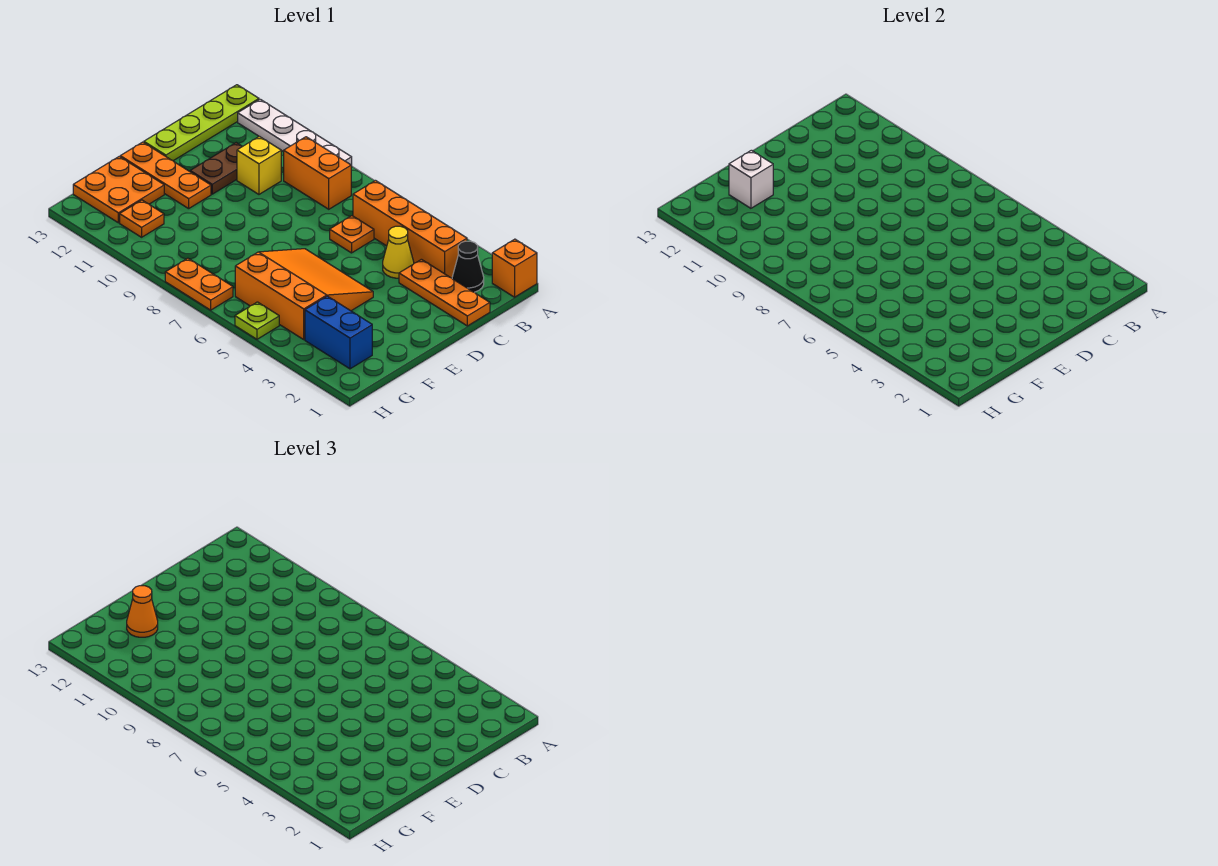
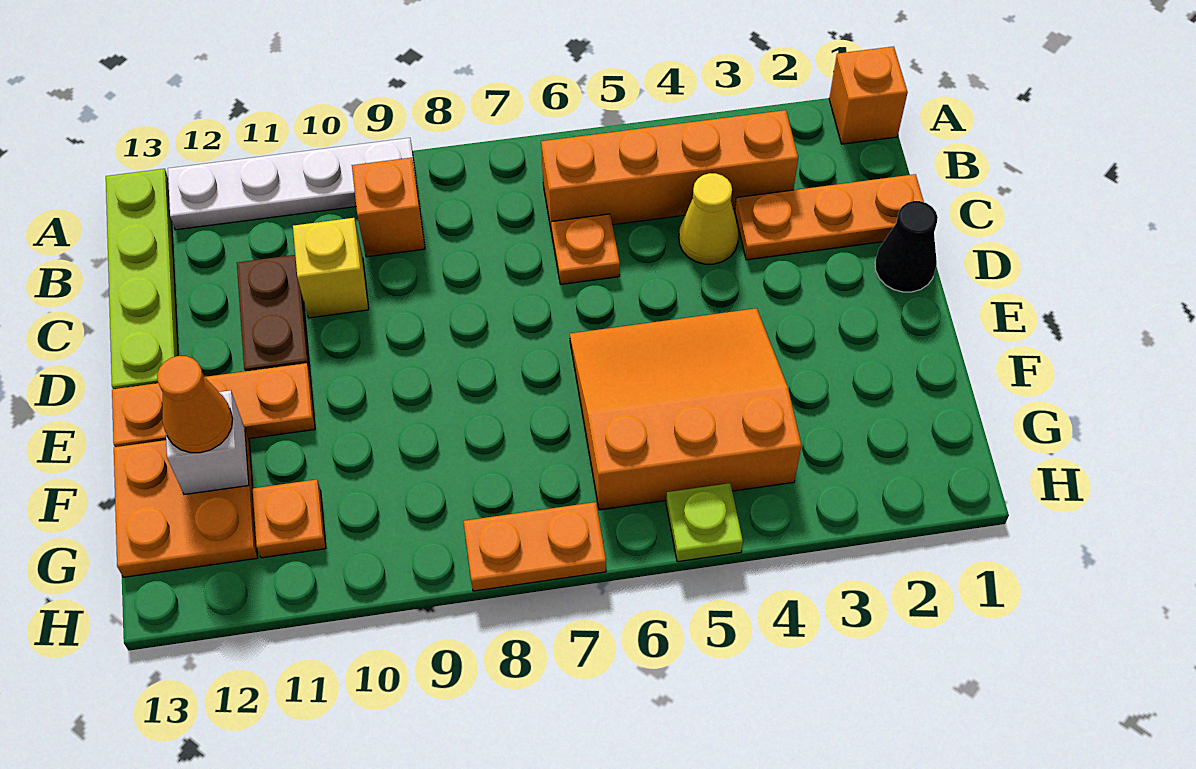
black cone B2 level 1 -> black cone D1 level 1
orange brick B8:B9 level 1 -> orange brick B9 level 1
blue brick G2:G3 level 1 -> none

